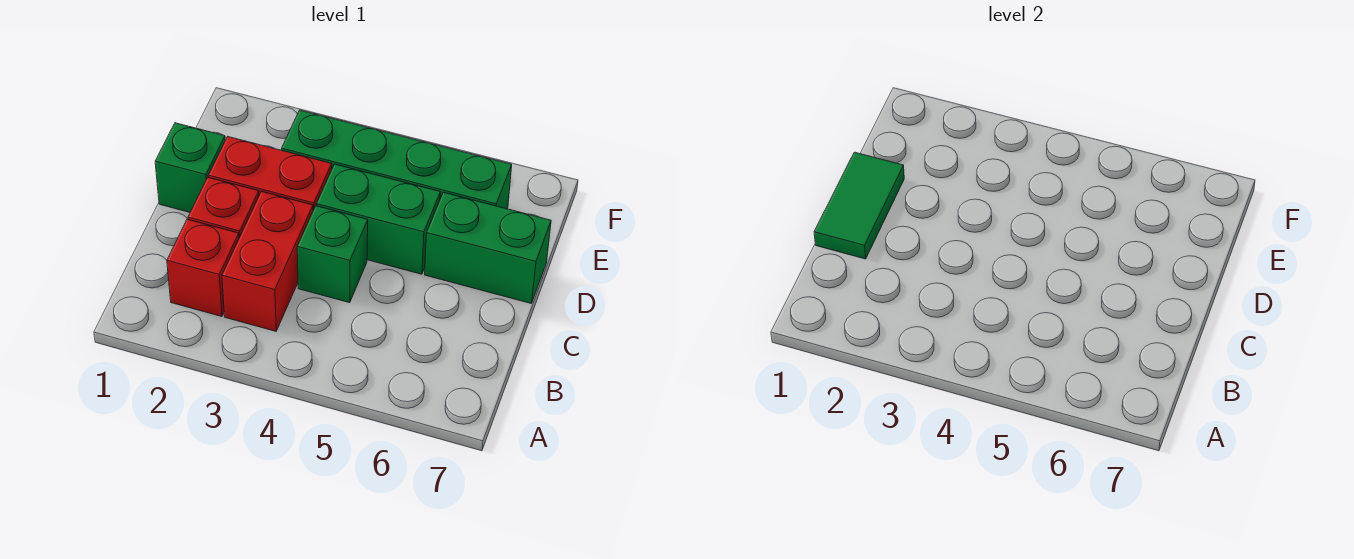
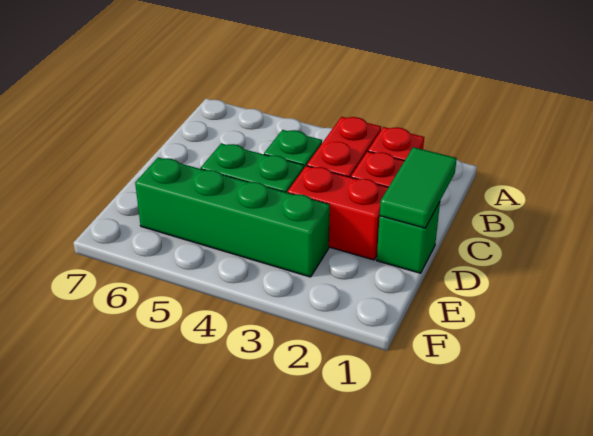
green brick D6:D7 level 1 -> none

